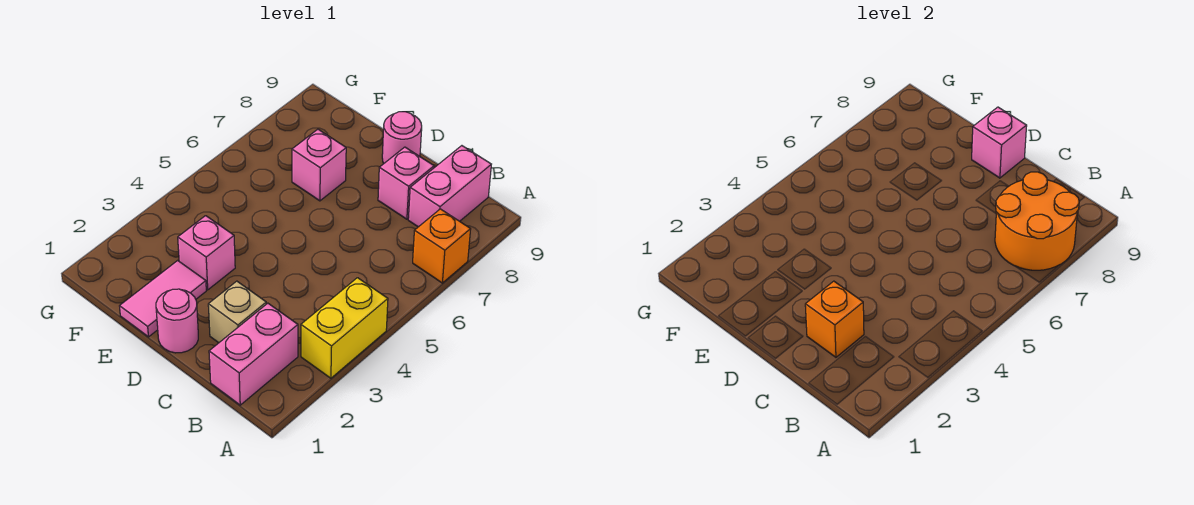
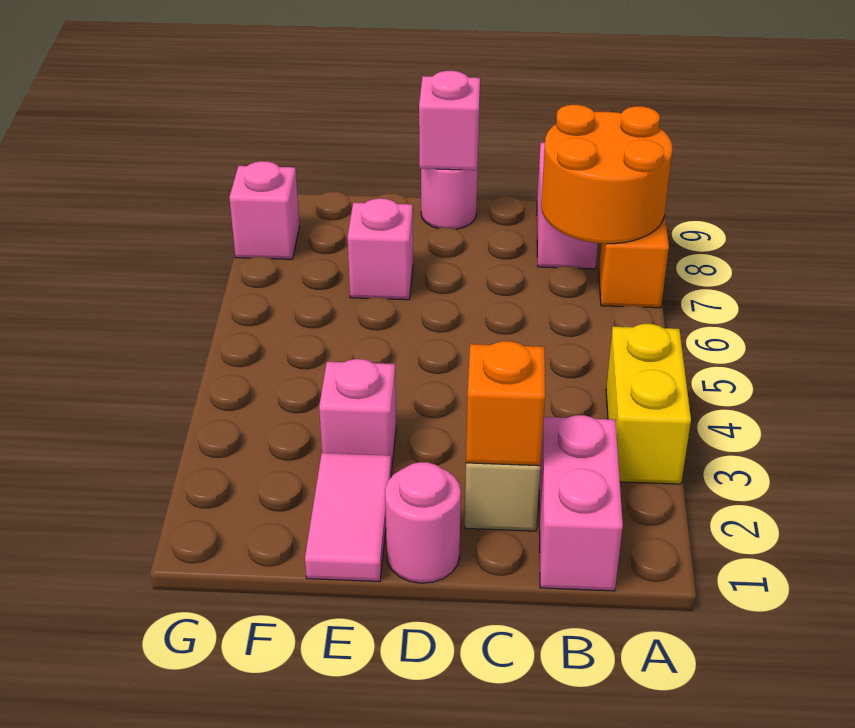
pink brick C8 level 1 -> pink brick G8 level 1

